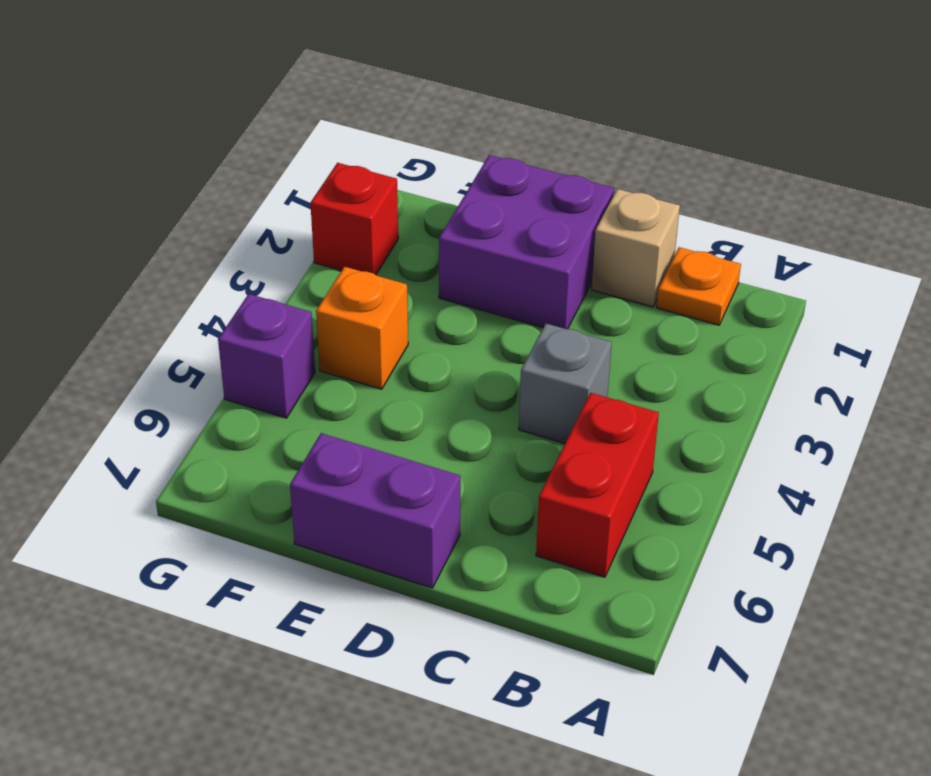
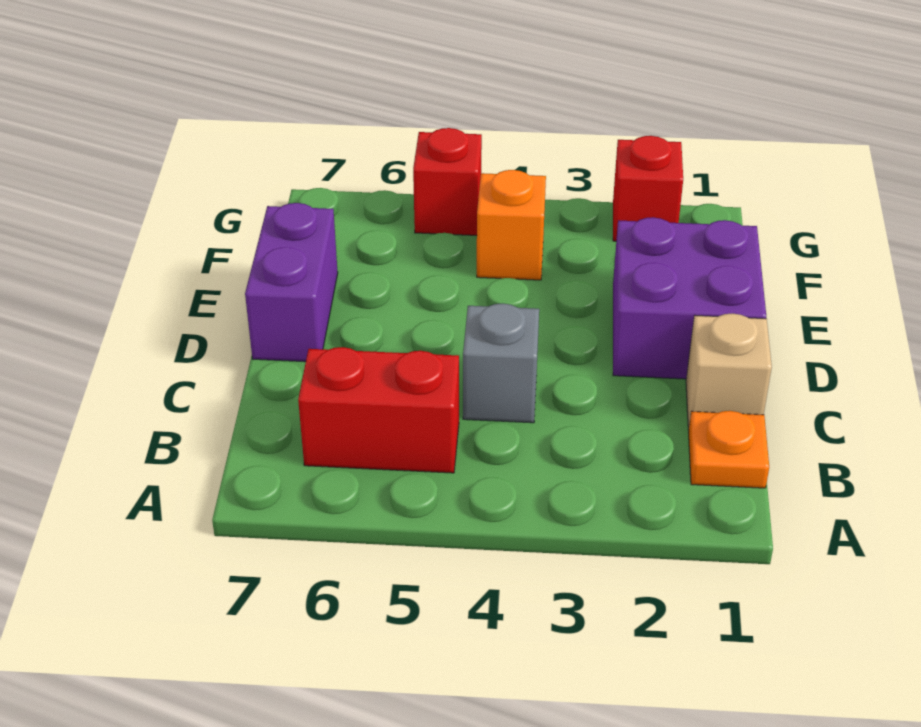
purple brick G5 level 1 -> red brick G5 level 1

